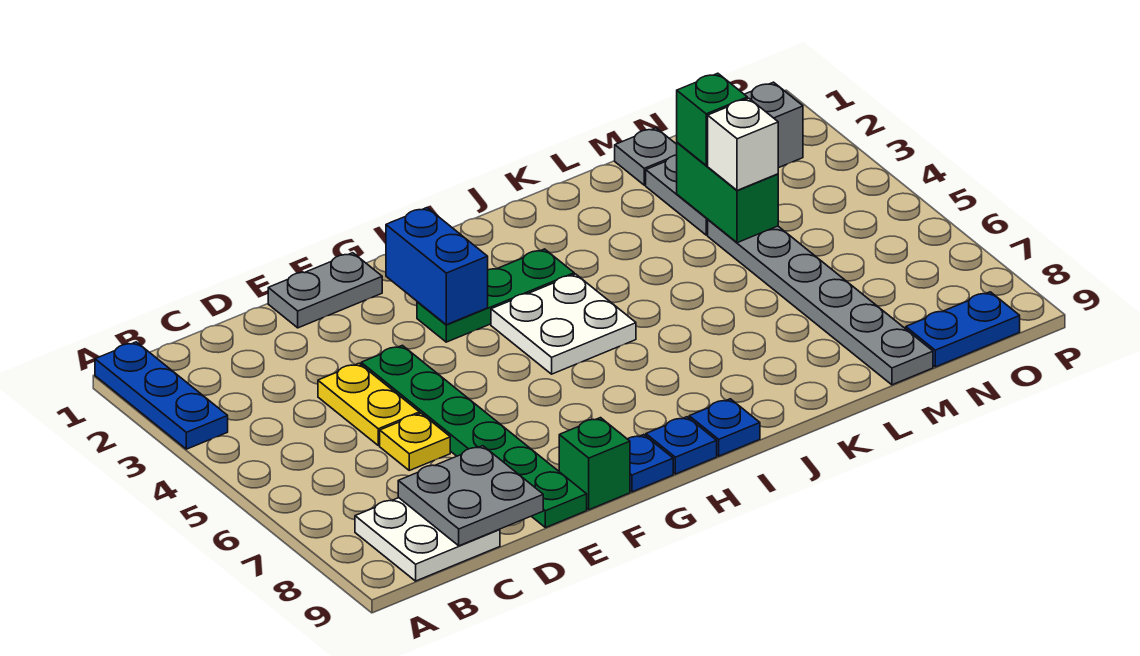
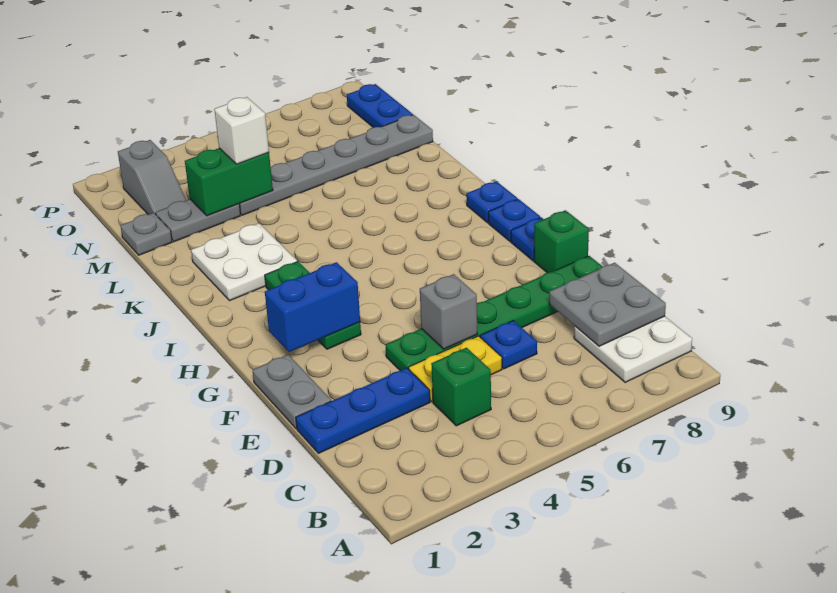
blue plate A1:A3 level 1 -> blue plate D1:D3 level 1
yellow plate D6 level 1 -> blue plate D6 level 1
none -> grey brick E5 level 2
white plate H4:I5 level 1 -> white plate J2:K3 level 1
green brick M3 level 3 -> green brick C4 level 1

